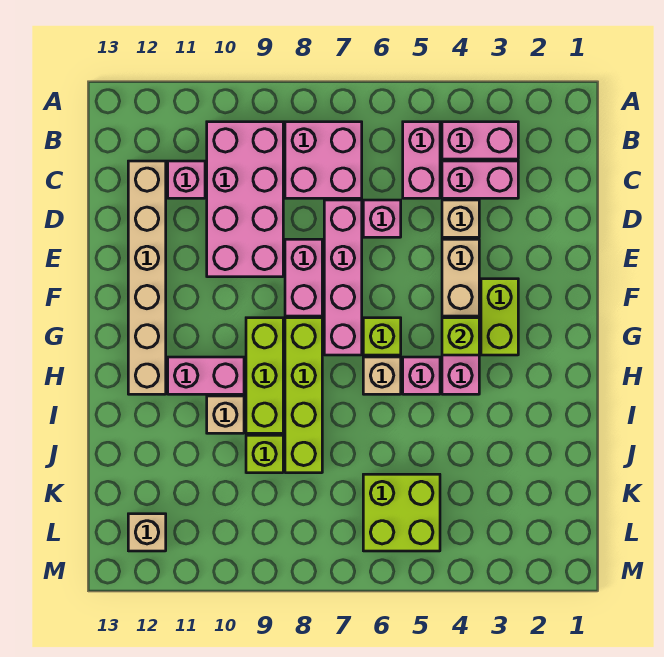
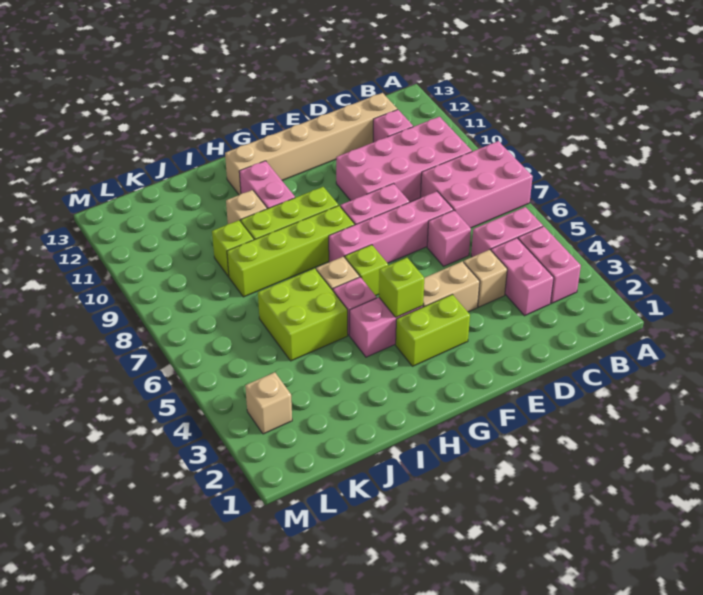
pink brick B7:C8 level 1 -> pink brick A7:C8 level 1
lime brick K5:L6 level 1 -> lime brick I5:J6 level 1
tan brick L12 level 1 -> tan brick L3 level 1

